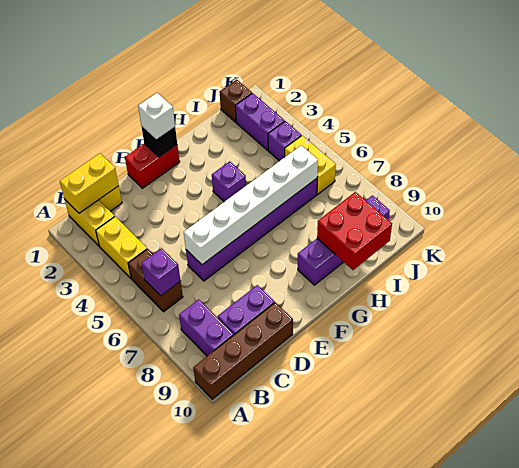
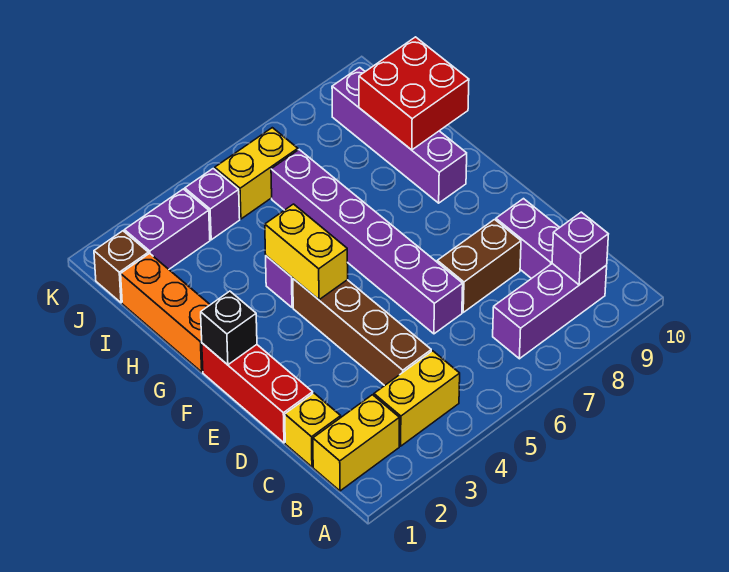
brown brick A10:D10 level 1 -> brown brick C4:F4 level 1
yellow brick B1:C1 level 2 -> yellow brick F4:G4 level 2
brown brick B5:B6 level 1 -> brown brick D7:D8 level 1
purple brick B6 level 2 -> purple brick B9 level 2
purple brick B8:B9 level 1 -> purple brick B7:B9 level 1
white brick D6:I6 level 2 -> none
red brick E1:F1 level 1 -> red brick D1:F1 level 1
white brick F1 level 3 -> none
none -> orange brick G1:I1 level 1

